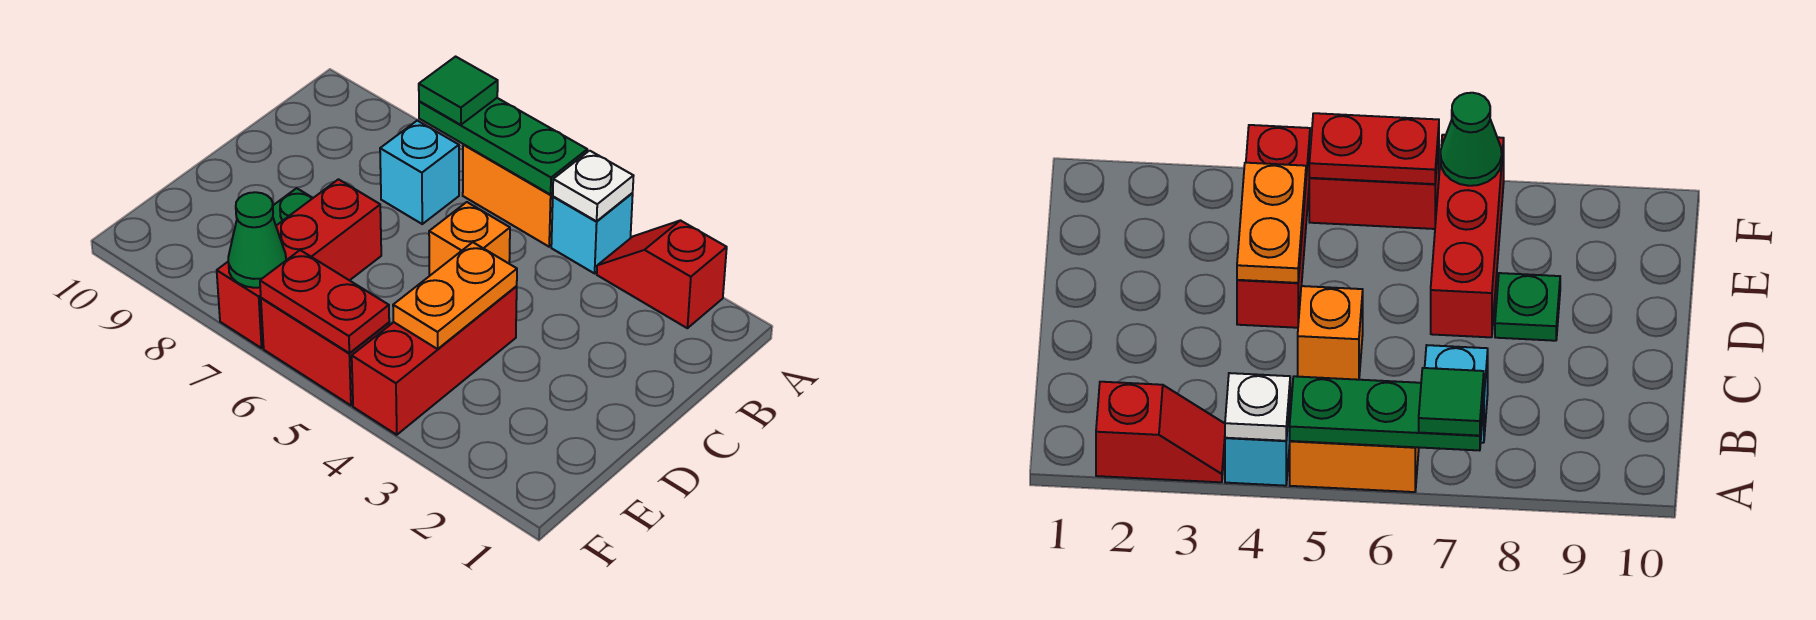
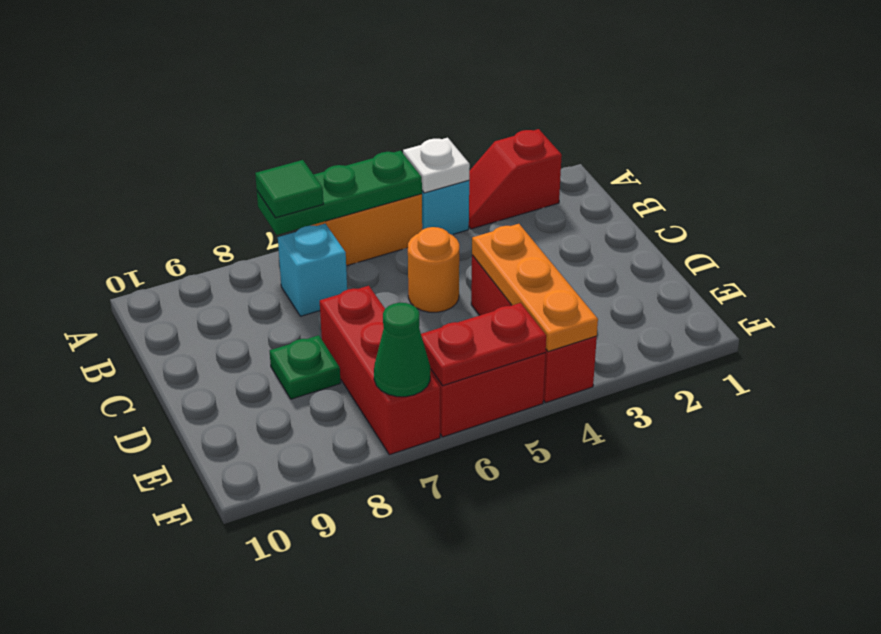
orange brick C5 level 1 -> orange round brick C5 level 1
orange plate D4:E4 level 2 -> orange plate D4:F4 level 2

